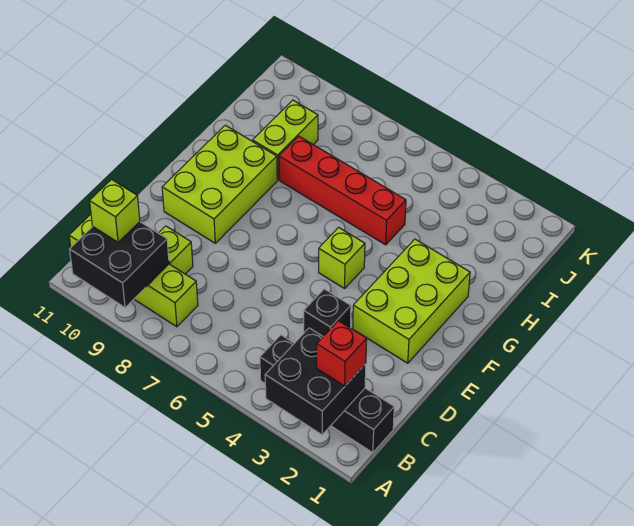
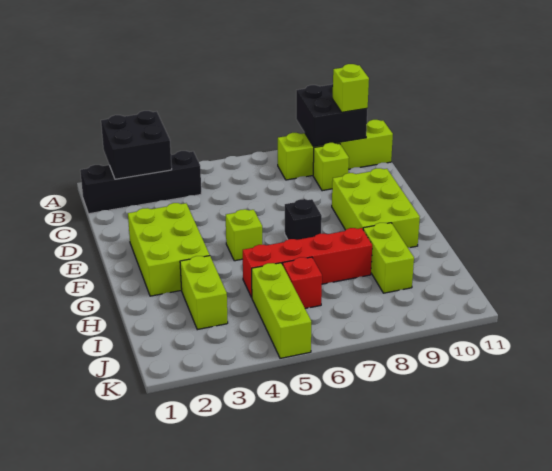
red brick B2 level 3 -> red brick I6 level 1
black brick D4 level 1 -> black brick F7 level 1
none -> lime brick H3:I3 level 1
none -> lime brick I5:K5 level 1

